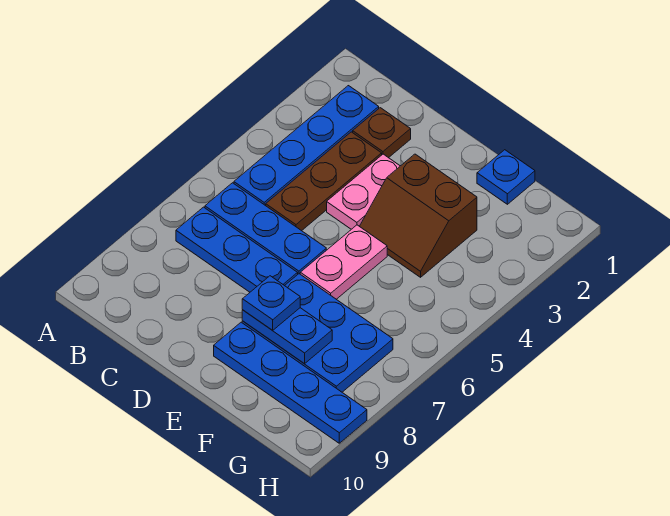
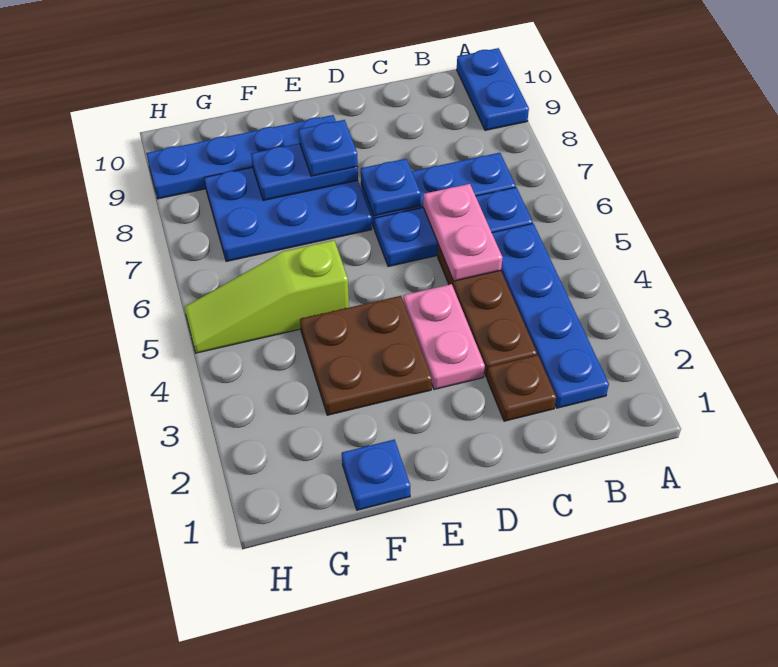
none -> blue plate A9:A10 level 1
none -> blue plate D7 level 2
brown slope E3:F4 level 1 top 3 -> brown plate E3:F4 level 1
pink plate E5:E6 level 1 -> pink plate C5:C6 level 2
none -> lime slope F5:H5 level 1 top F

